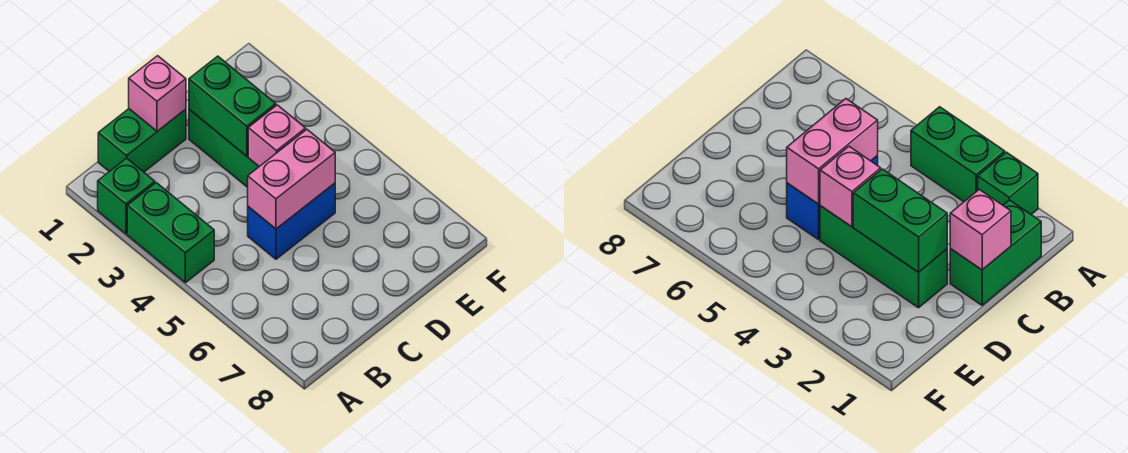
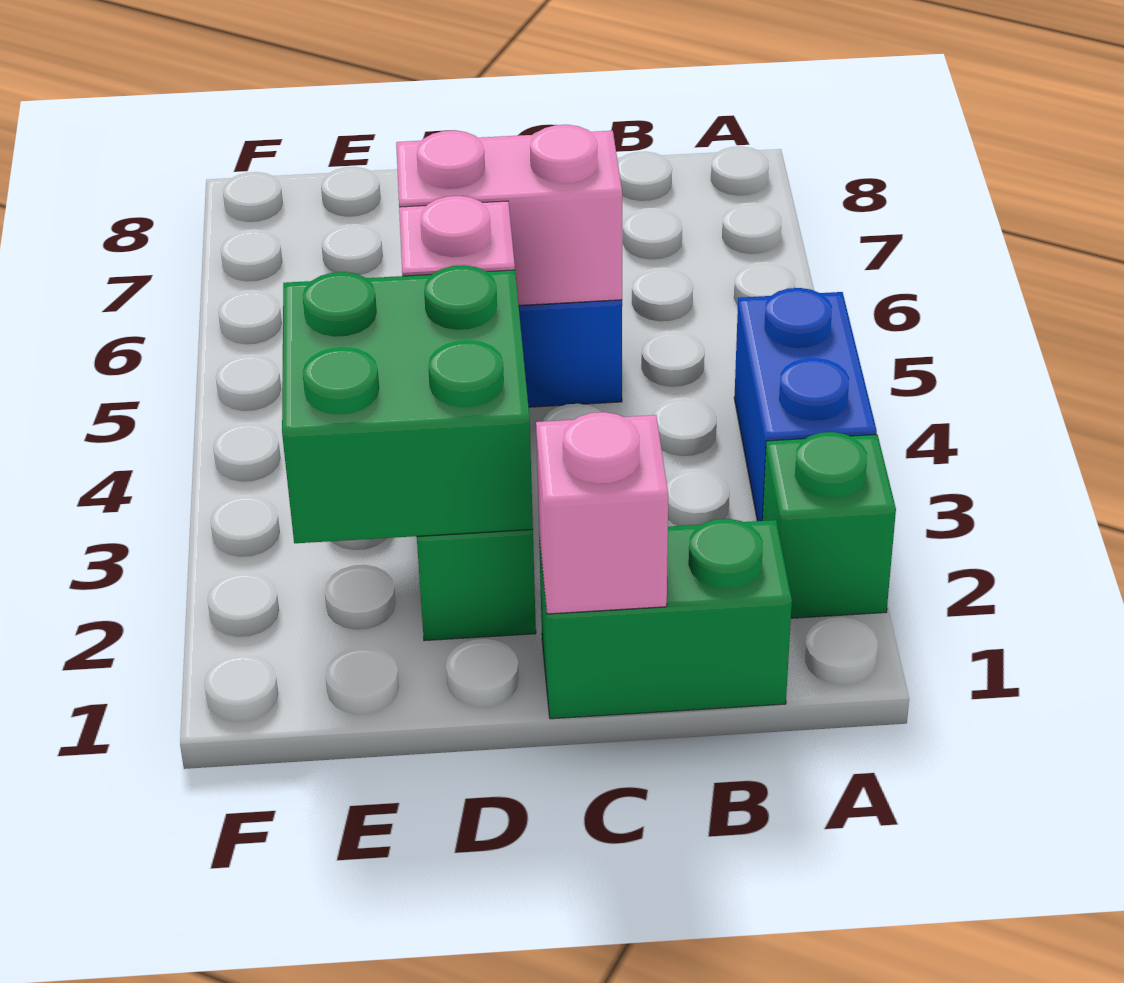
green brick A3:A4 level 1 -> blue brick A3:A4 level 1
green brick D2:D3 level 2 -> green brick D2:E3 level 2

